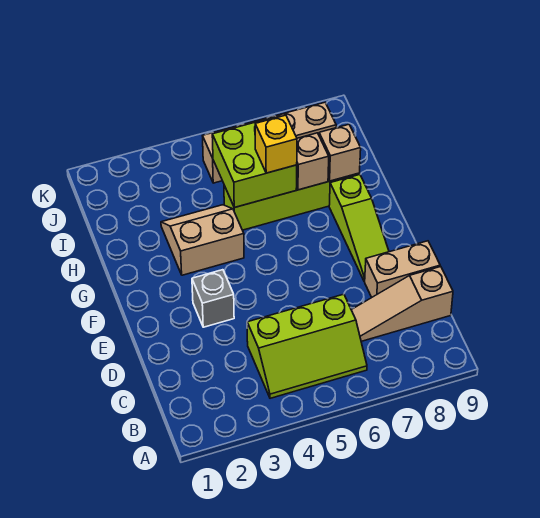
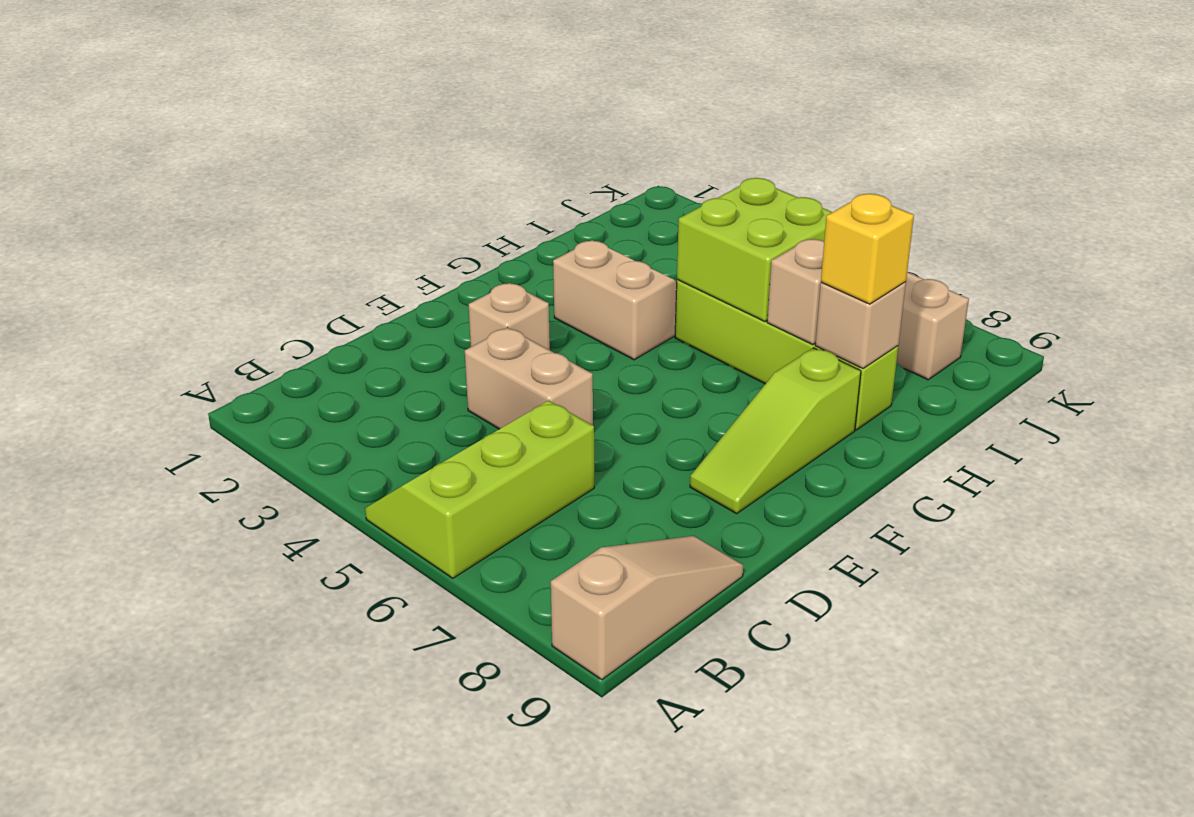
lime slope B4:C6 level 1 top C -> lime slope A5:C6 level 1 top 6
tan slope C7:C9 level 1 top 9 -> tan slope A9:C9 level 1 top A
tan brick D8:D9 level 1 -> tan brick D4:D5 level 1
grey brick E3 level 1 -> tan brick E3 level 1
yellow brick H6 level 3 -> yellow brick H8 level 3

